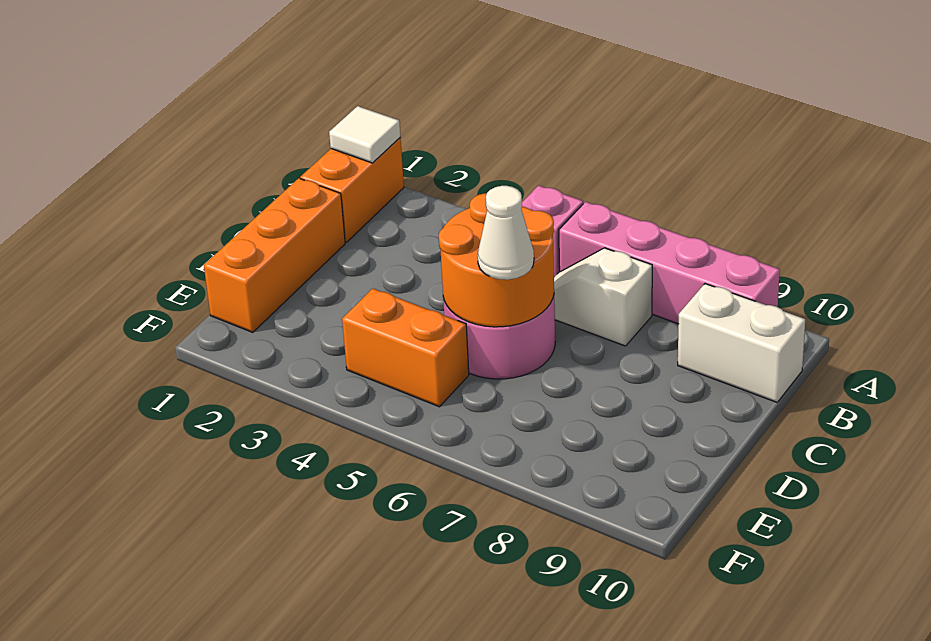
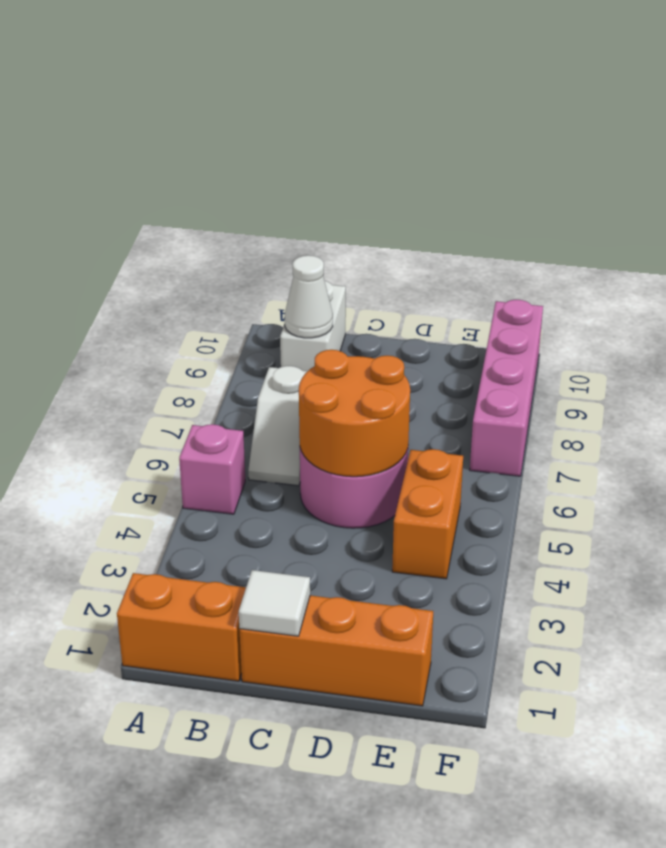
white tile A1 level 2 -> white tile C1 level 2
pink brick A6:A9 level 1 -> pink brick F7:F10 level 1
white cone D6 level 3 -> white cone B9 level 2

